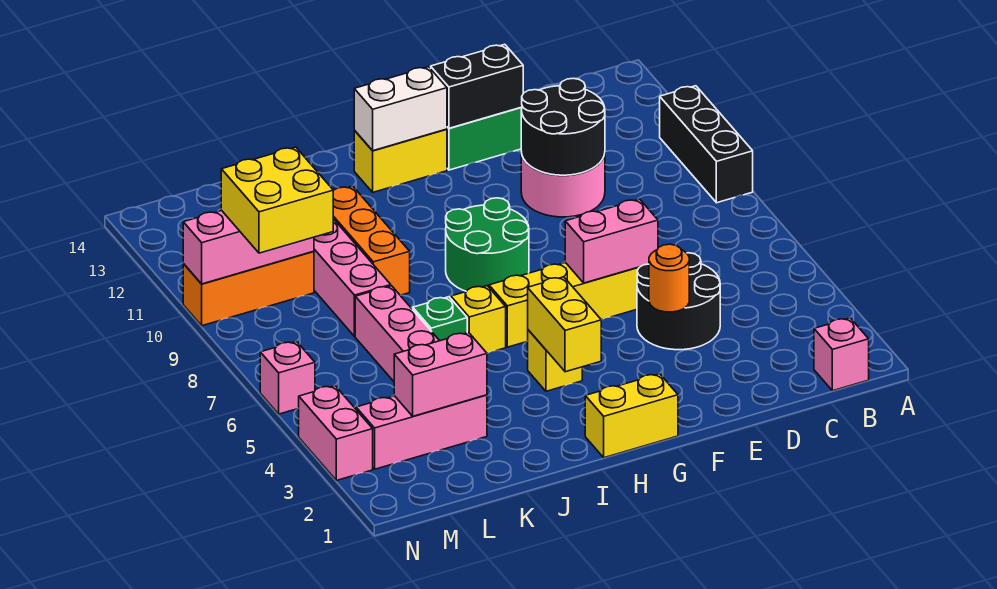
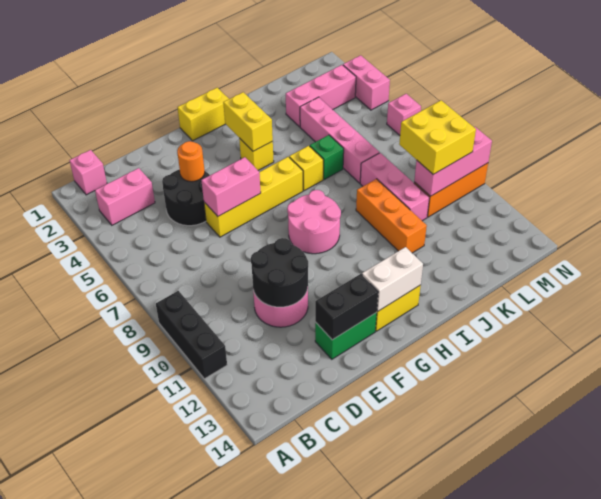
green round brick G8:H9 level 1 -> pink round brick G8:H9 level 1
pink brick K3:L3 level 2 -> pink brick B3:C3 level 1

